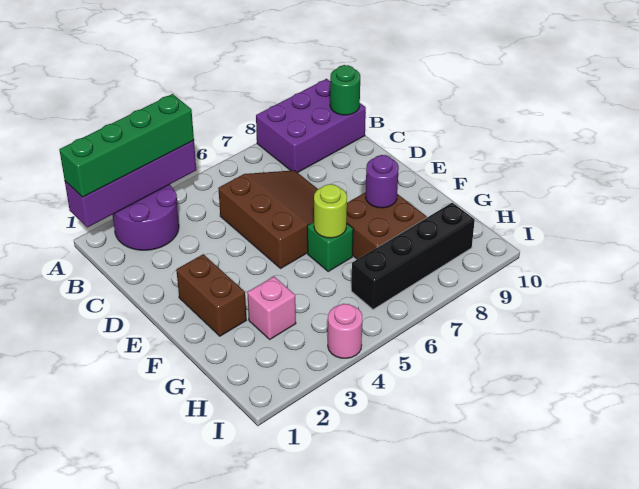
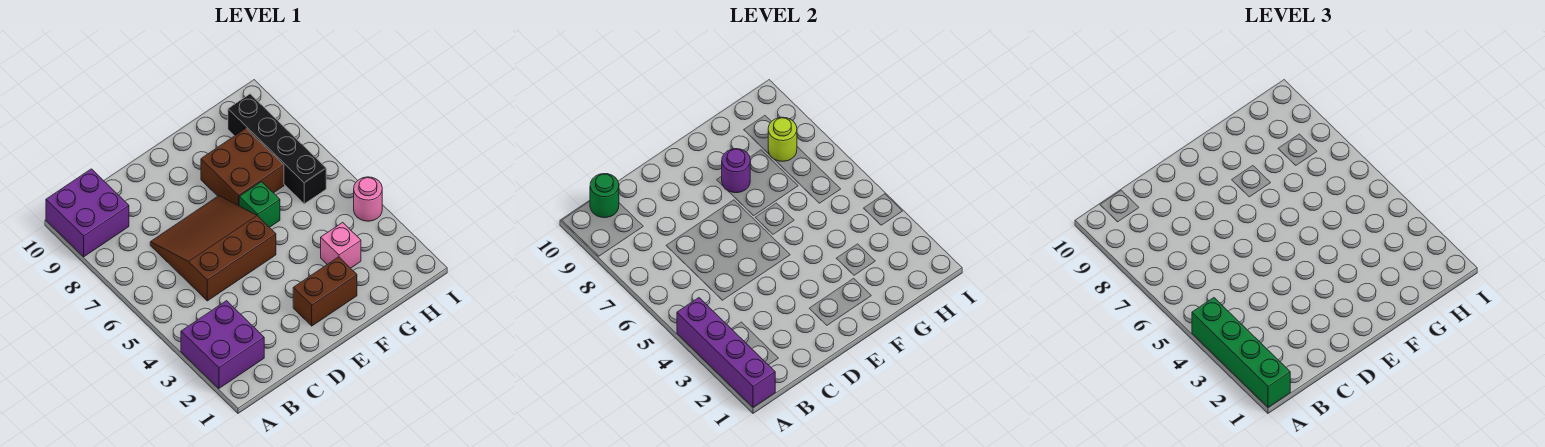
purple round brick A2:B3 level 1 -> purple brick A2:B3 level 1
purple brick A8:B10 level 1 -> purple brick A9:B10 level 1
lime round brick F6 level 2 -> lime round brick H8 level 2

